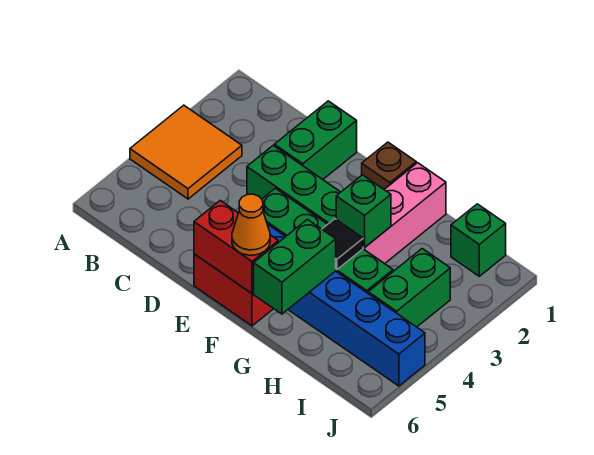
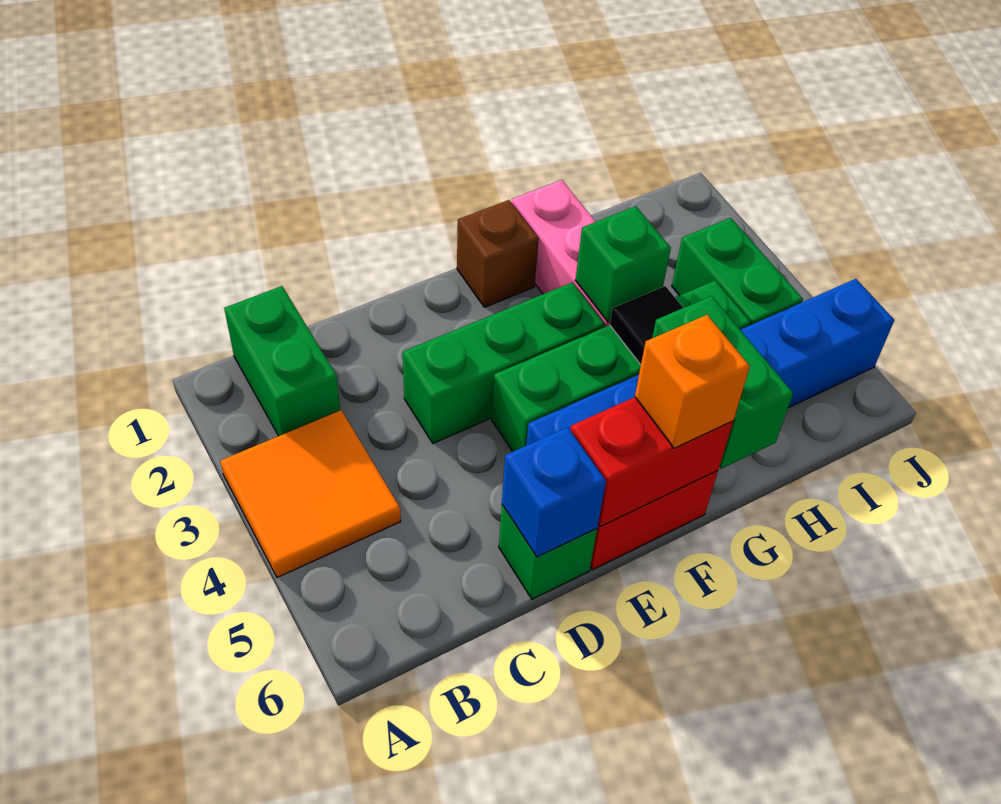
green brick D1:D2 level 1 -> green brick B1:B2 level 1
none -> blue brick D6 level 2
orange cone F6 level 3 -> orange brick F6 level 3
green brick I1 level 1 -> green brick D6 level 1

